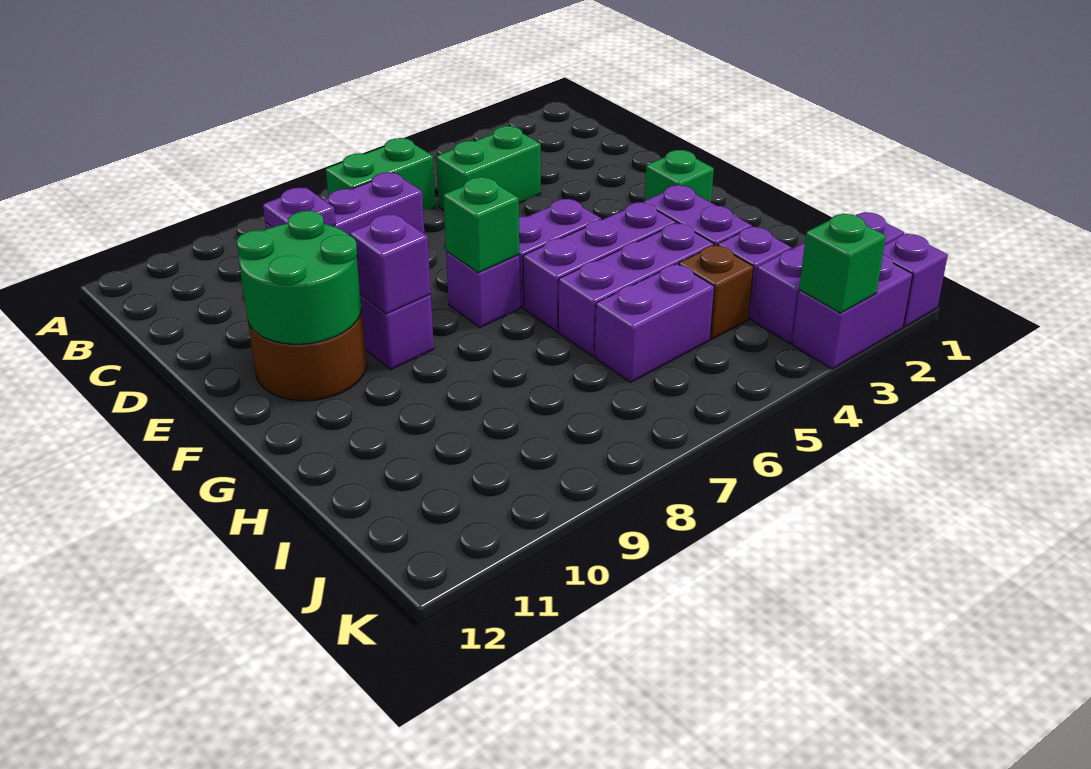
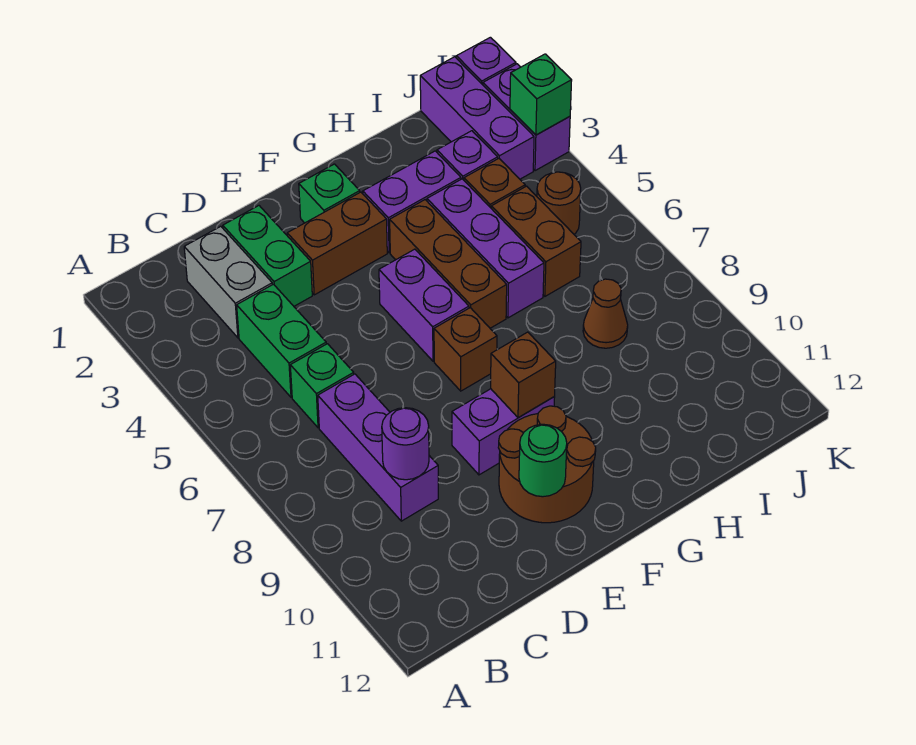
green brick B6:B7 level 1 -> green brick D2:D3 level 1
none -> grey brick C2:C3 level 1
purple plate C9 level 2 -> purple round brick C9 level 2
none -> brown brick E3:F3 level 1
green round brick E10:F11 level 2 -> green round brick E11 level 2
purple brick F7 level 1 -> brown brick F7 level 1
green brick F7 level 2 -> green brick C6 level 1
purple brick F9 level 2 -> brown brick F9 level 2
purple brick G4:G6 level 1 -> brown brick G4:G6 level 1
purple brick I5:I6 level 1 -> brown brick I5:I6 level 1
none -> brown cone I8 level 1
none -> brown round brick J5 level 1

